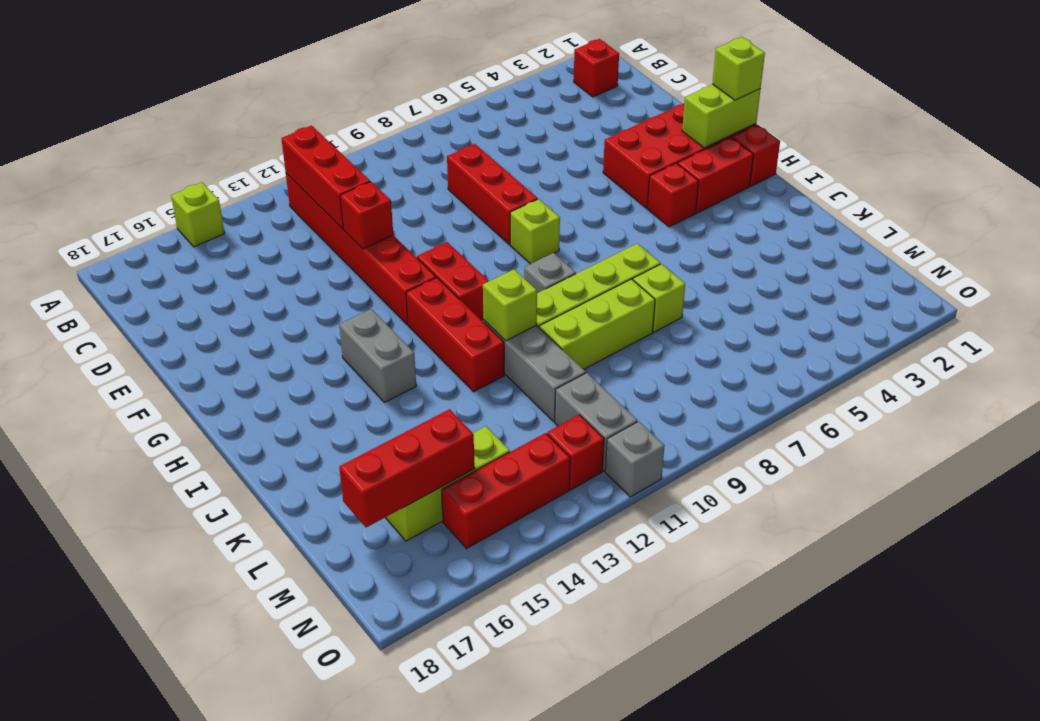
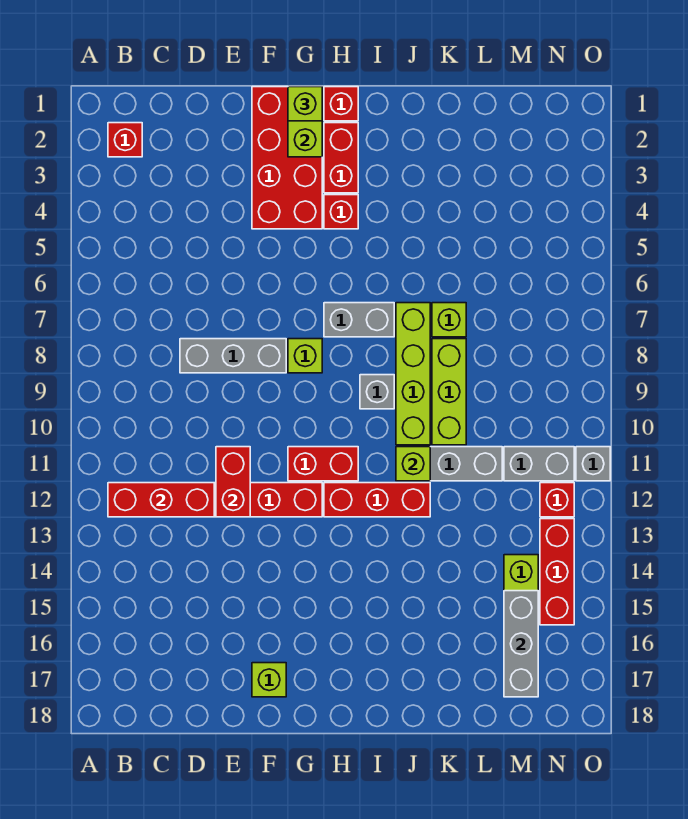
lime brick A15 level 1 -> lime brick F17 level 1
red brick D8:F8 level 1 -> grey brick D8:F8 level 1
red brick E12 level 2 -> red brick E11:E12 level 2
grey brick H14:I14 level 1 -> grey brick H7:I7 level 1
red brick M15:M17 level 2 -> grey brick M15:M17 level 2

